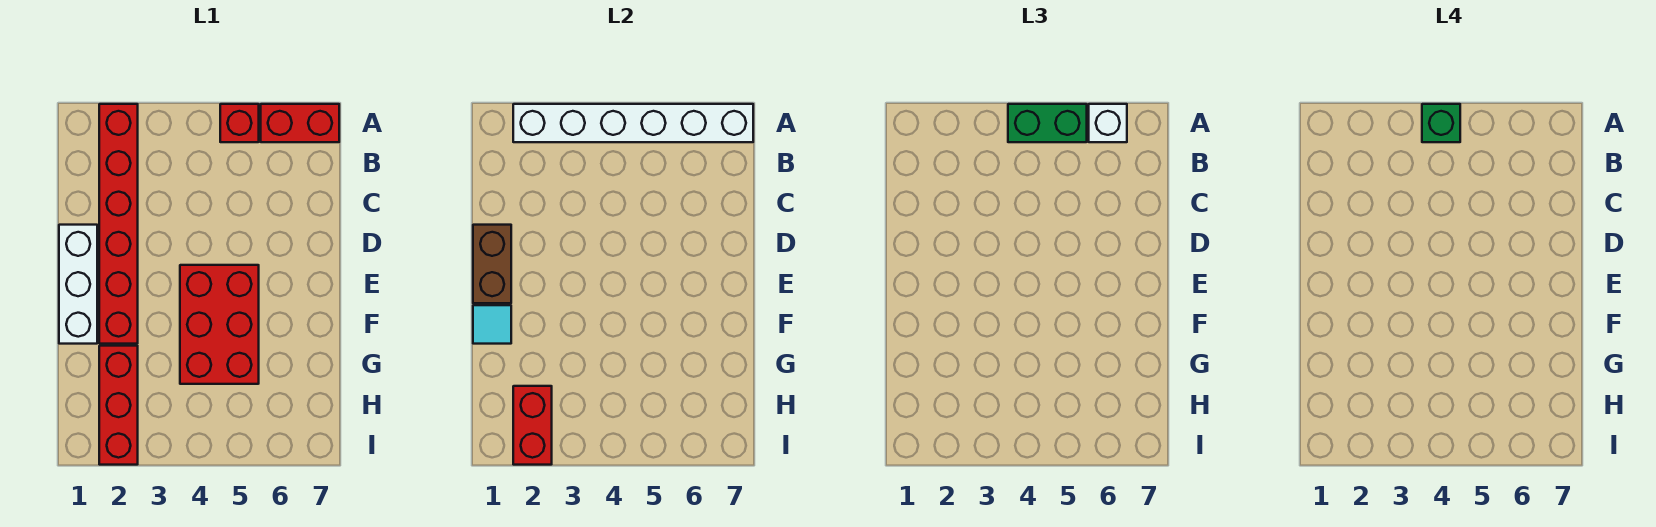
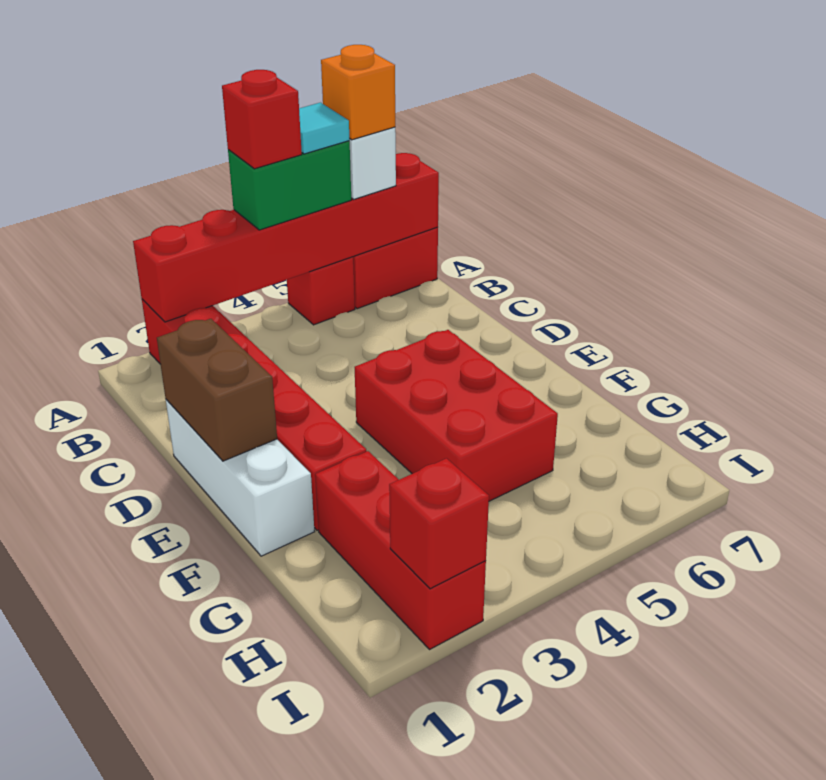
white brick A2:A7 level 2 -> red brick A2:A7 level 2
green brick A4 level 4 -> red brick A4 level 4
none -> orange brick A6 level 4
cyan tile F1 level 2 -> cyan tile A5 level 4
red brick H2:I2 level 2 -> red brick I2 level 2

